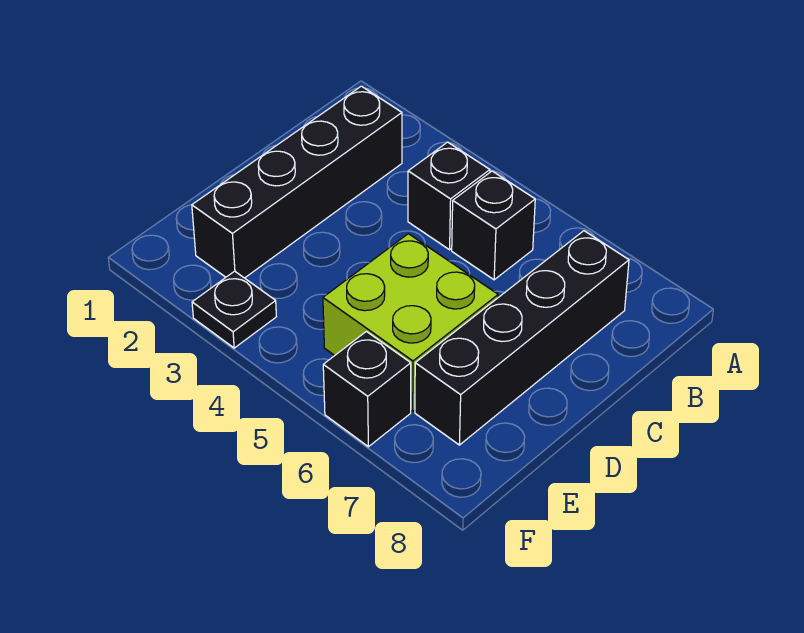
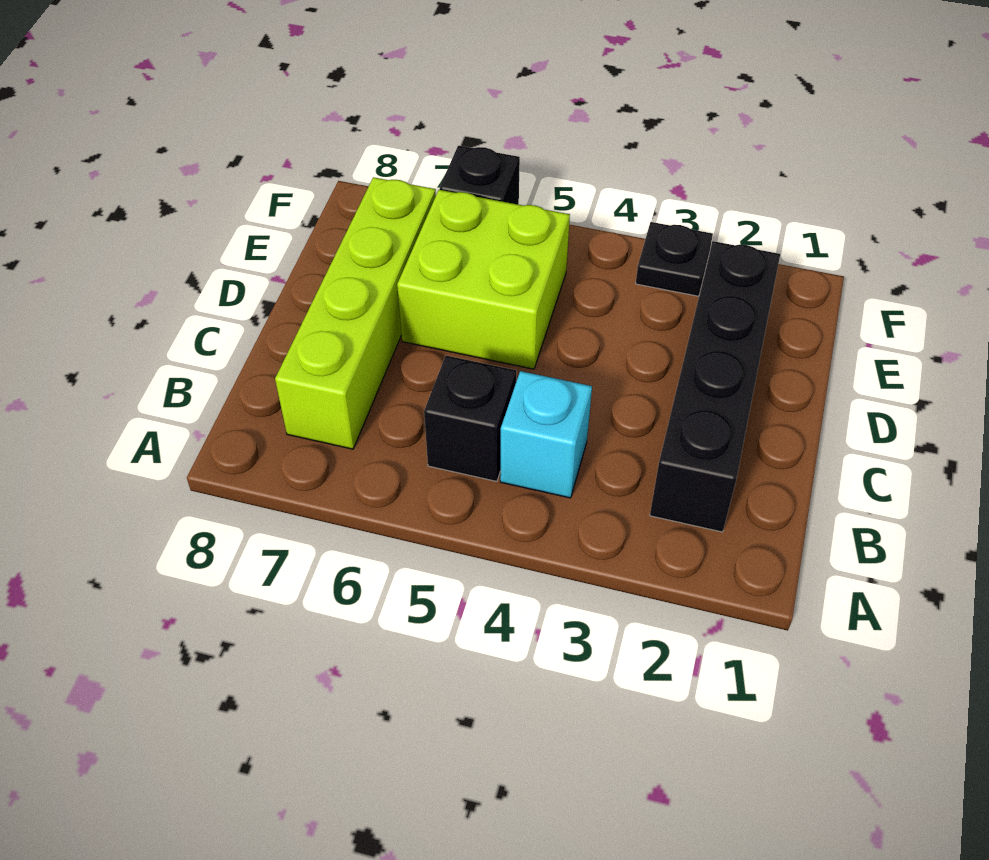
black brick B4 level 1 -> cyan brick B4 level 1
black brick B7:E7 level 1 -> lime brick B7:E7 level 1

